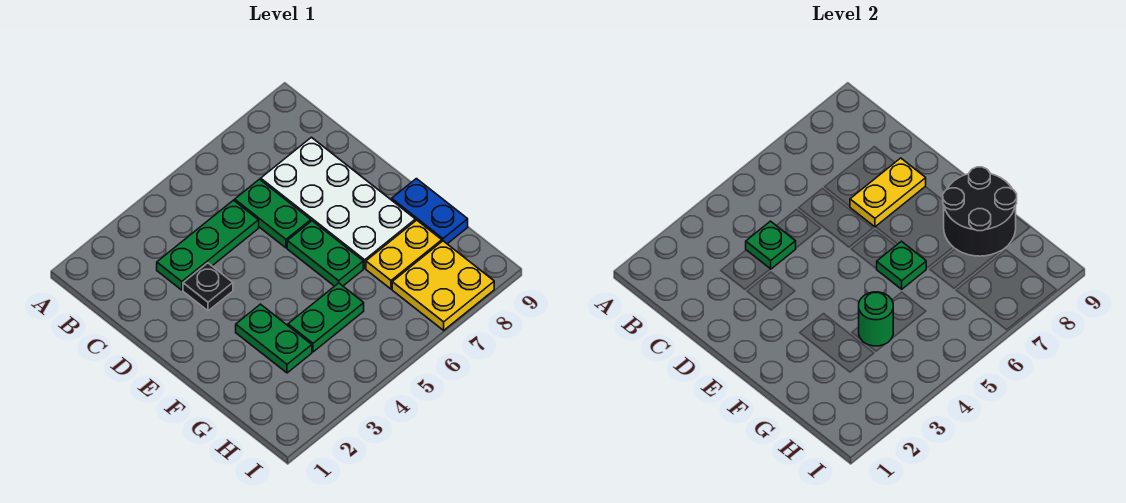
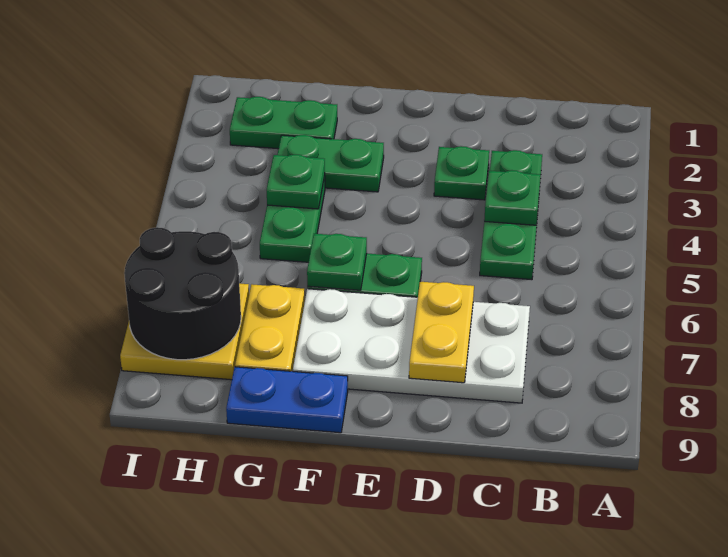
green plate C6:D6 level 1 -> green plate G2:H2 level 1
black plate D3 level 1 -> green plate D3 level 1
black round brick F8:G9 level 2 -> black round brick H7:I8 level 2
green round brick G4 level 2 -> green plate G4 level 2

